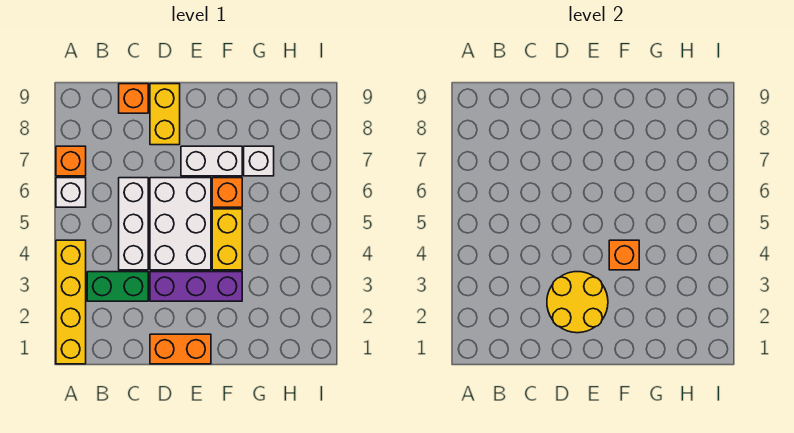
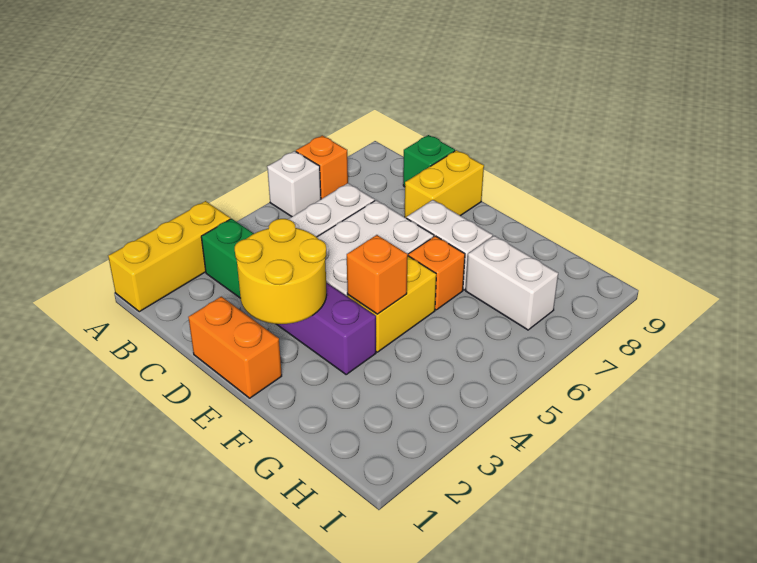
yellow brick A1:A4 level 1 -> yellow brick A1:A3 level 1
orange brick C9 level 1 -> green brick C9 level 1
white brick G7 level 1 -> white brick G7:H7 level 1

